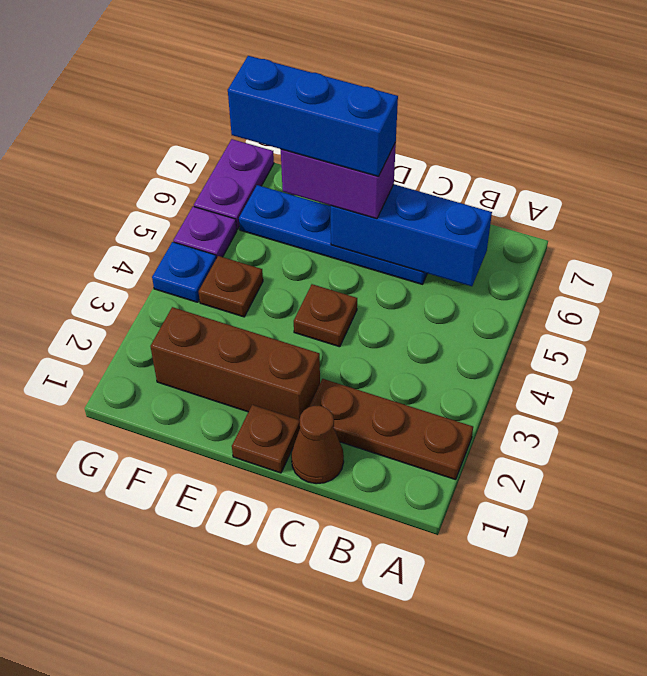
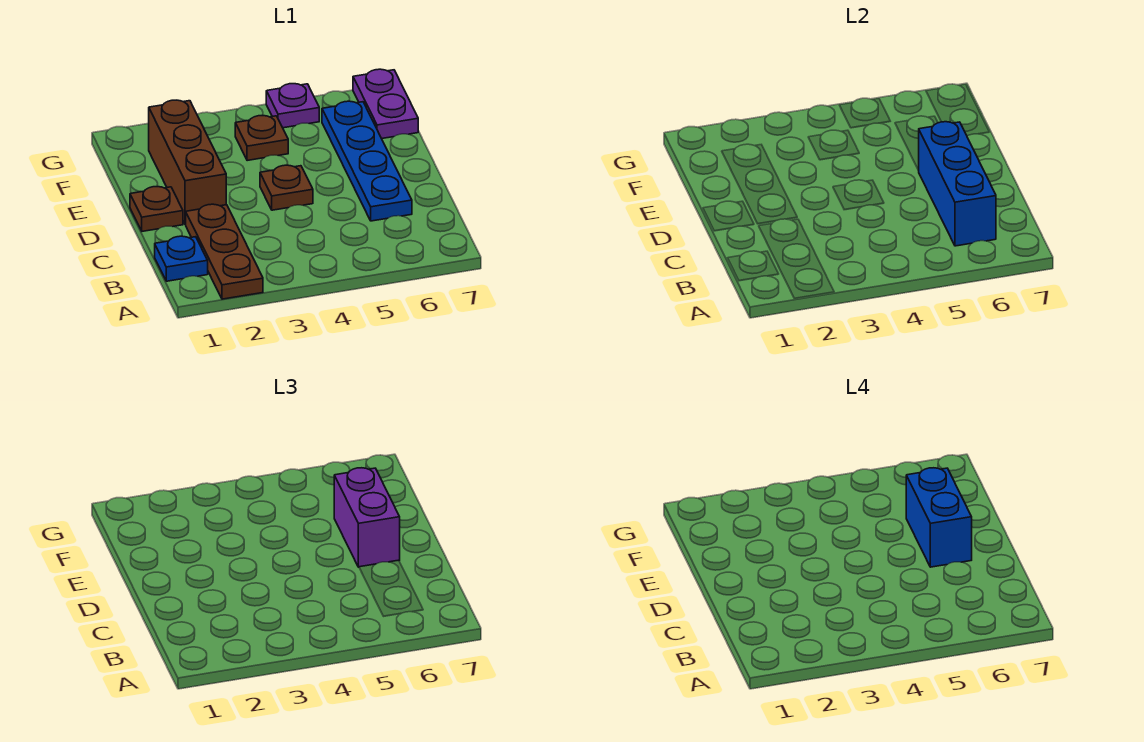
brown cone C1 level 1 -> none
blue brick D6:F6 level 4 -> blue brick D6:E6 level 4
blue plate G4 level 1 -> blue plate B1 level 1
purple plate G6:G7 level 1 -> purple plate F7:G7 level 1

